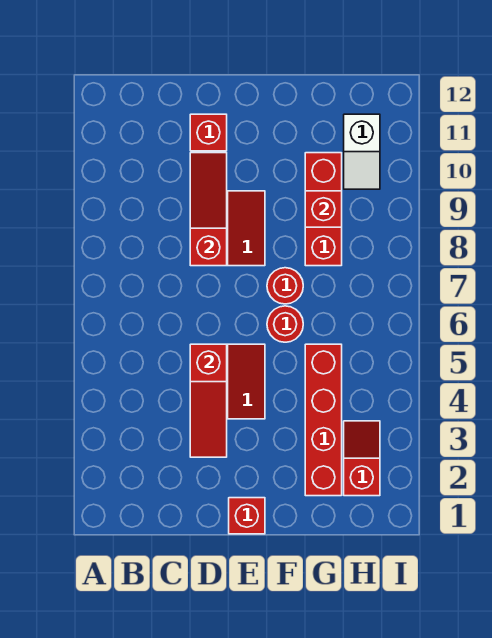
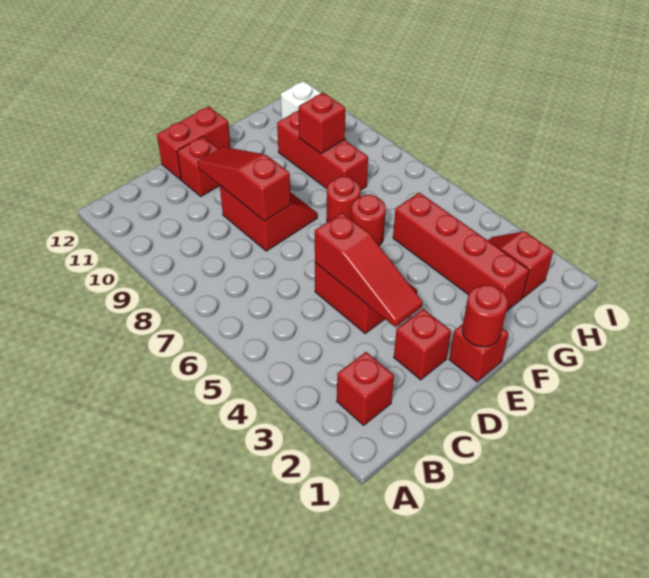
none -> red brick B2 level 1
none -> red brick D2 level 1
none -> red brick D12:E12 level 1
none -> red round brick E1 level 2

